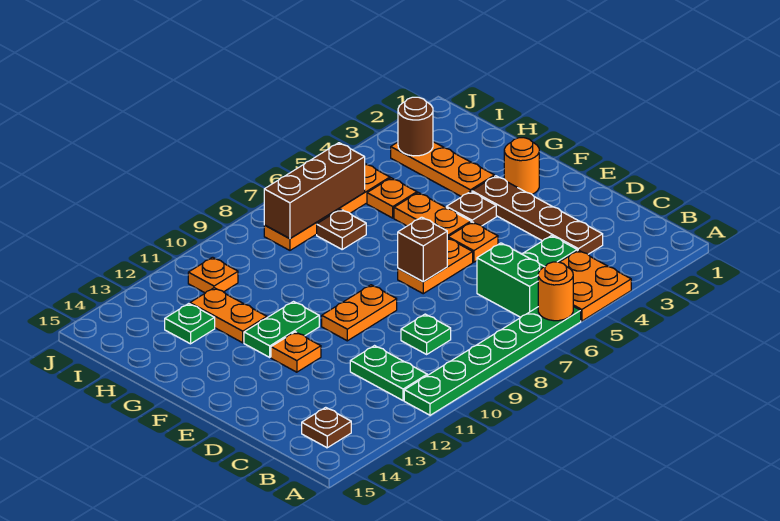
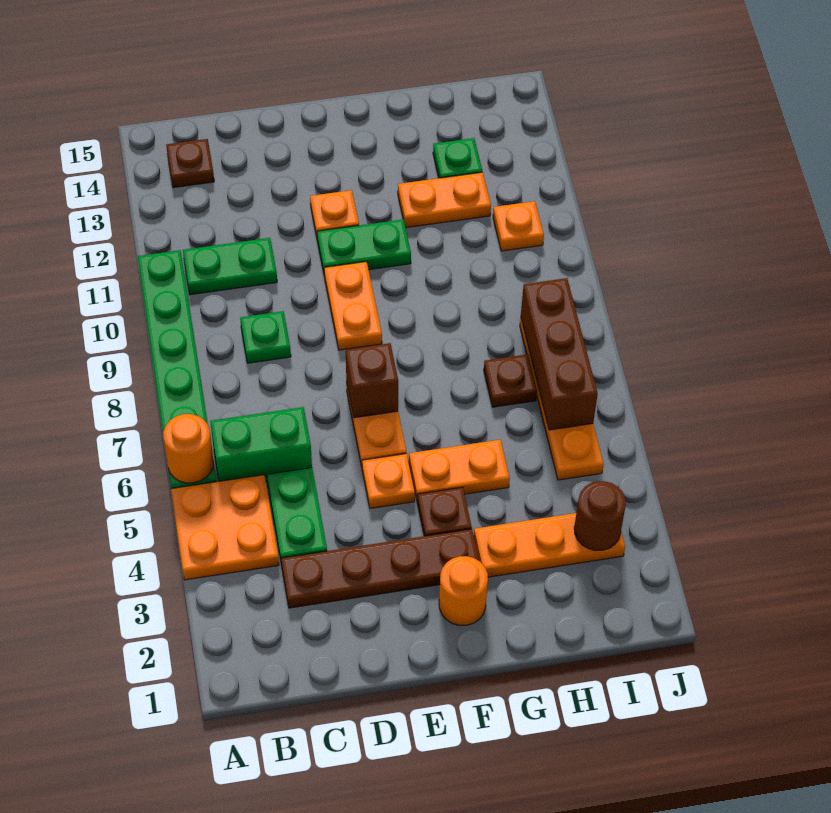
green plate F11:F12 level 1 -> green plate E11:F11 level 1
orange plate H5 level 1 -> none

